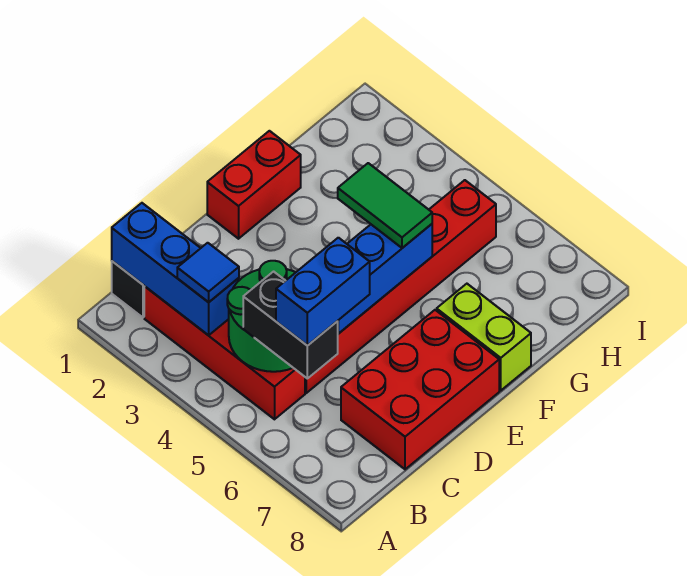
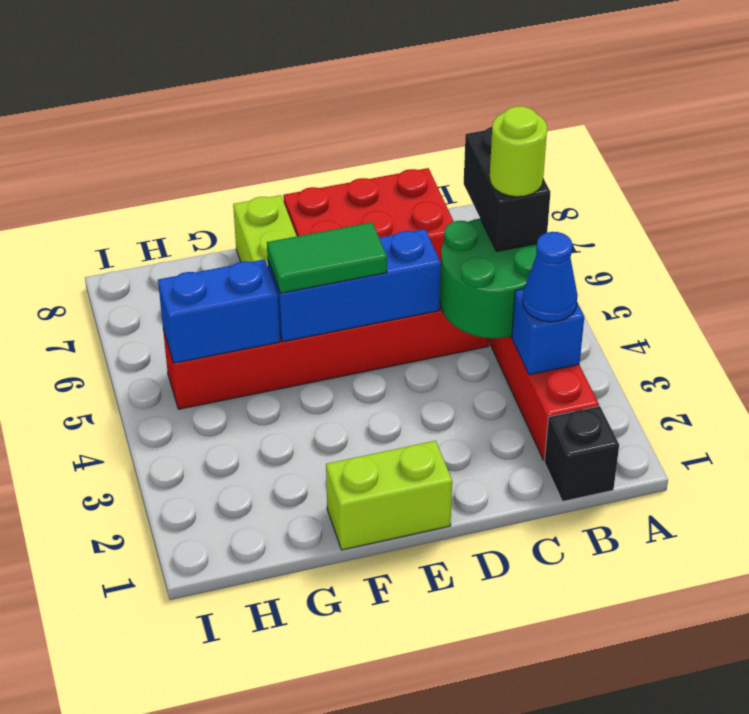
blue brick B1:B3 level 2 -> blue brick B3 level 2
blue tile B3 level 3 -> blue cone B3 level 3
none -> lime round brick B5 level 4
blue brick B6:C6 level 4 -> blue brick G5:H5 level 2
red brick E1:F1 level 1 -> lime brick E1:F1 level 1
green tile F4:F5 level 3 -> green tile E5:F5 level 3

